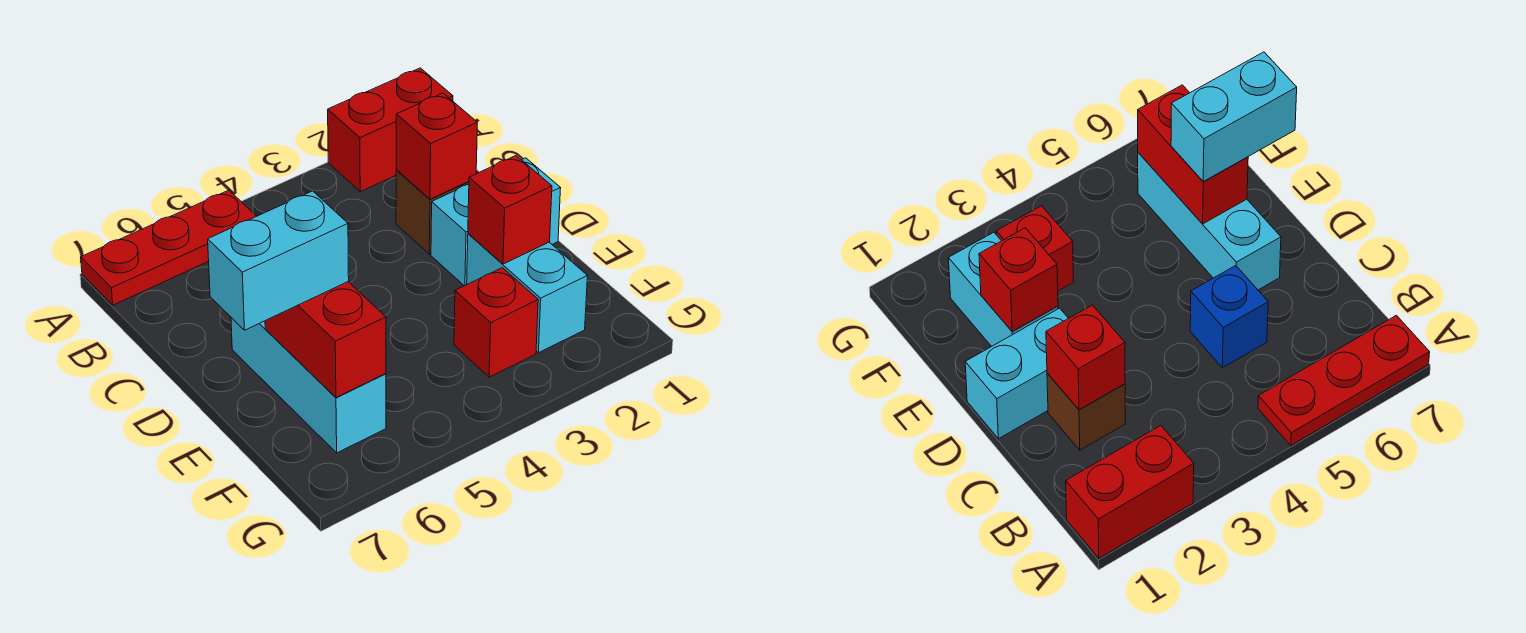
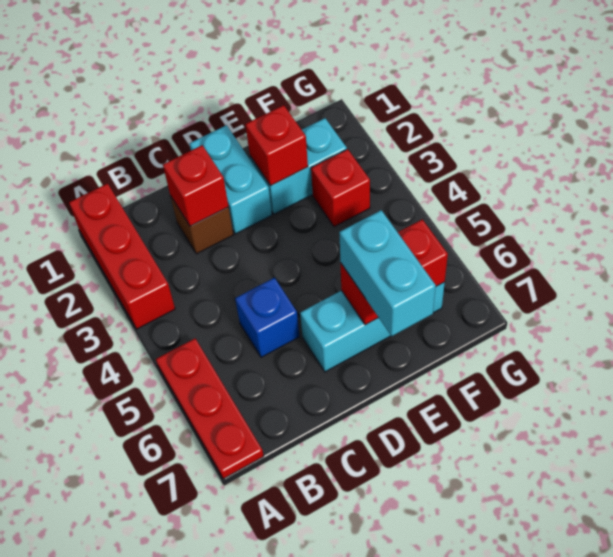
red brick A1:A2 level 1 -> red brick A1:A3 level 1

